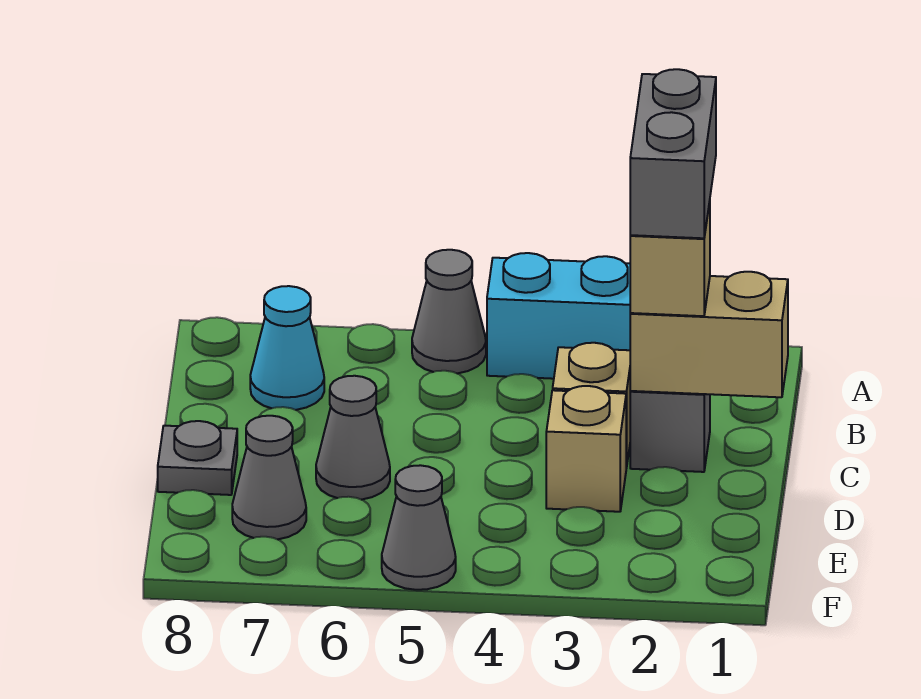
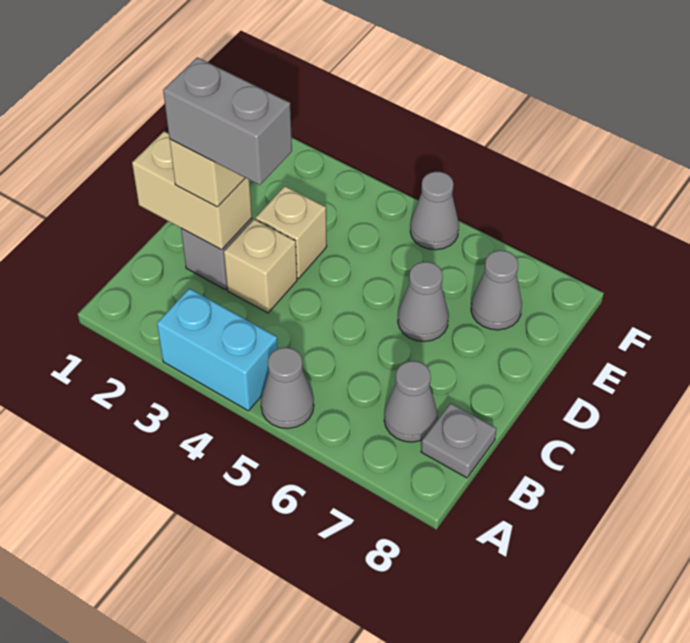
grey brick B2:C2 level 4 -> grey brick C2:C3 level 4
cyan cone B7 level 1 -> grey cone B7 level 1
grey plate D8 level 1 -> grey plate B8 level 1

